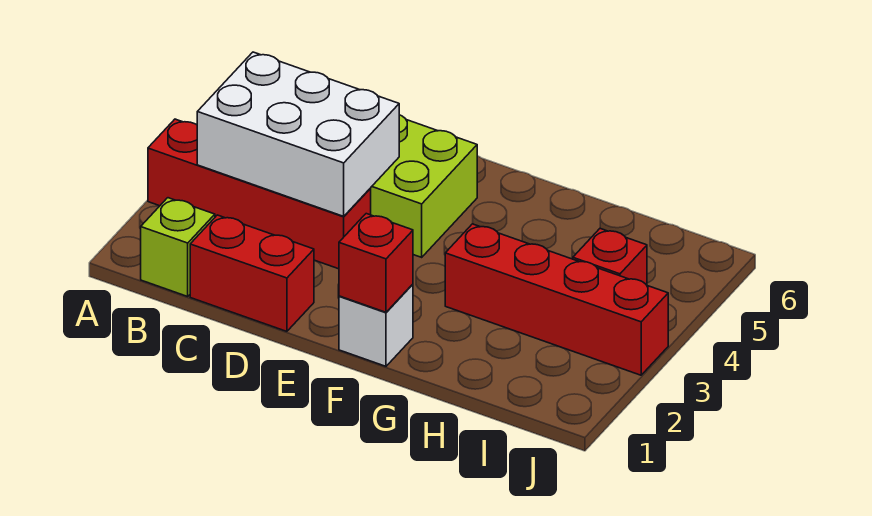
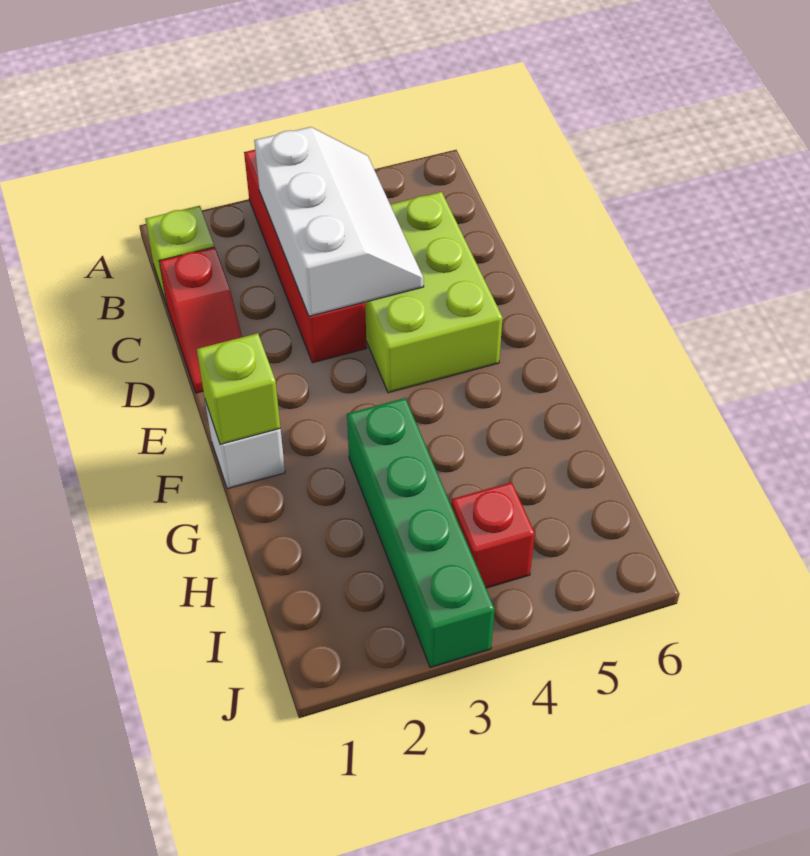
white brick B3:D4 level 2 -> white slope B3:D4 level 2 top 3
red brick C1:D1 level 1 -> red slope C1:D1 level 1 top C
red brick F1 level 2 -> lime brick F1 level 2
red brick G3:J3 level 1 -> green brick G3:J3 level 1

